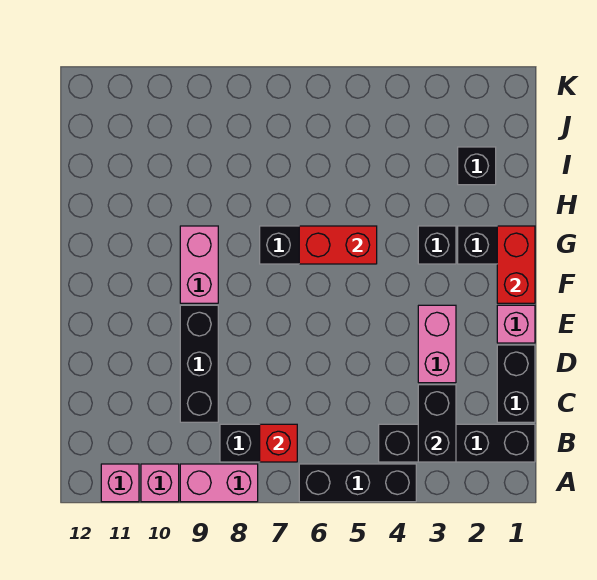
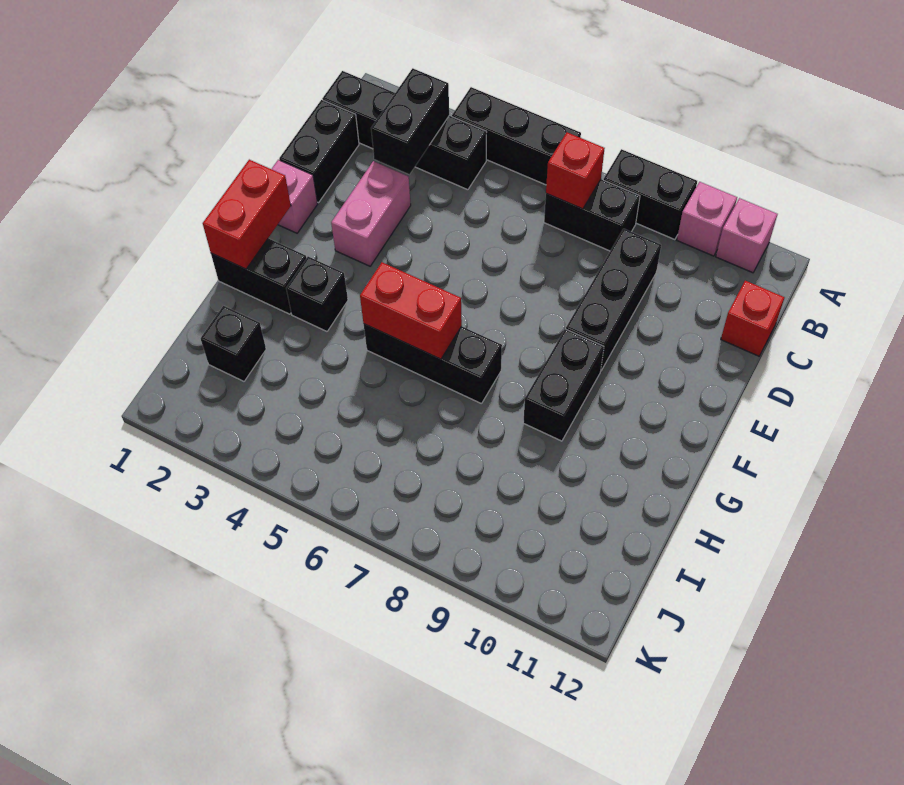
pink brick A8:A9 level 1 -> black brick A8:A9 level 1
none -> red brick C12 level 1
pink brick F9:G9 level 1 -> black brick F9:G9 level 1

